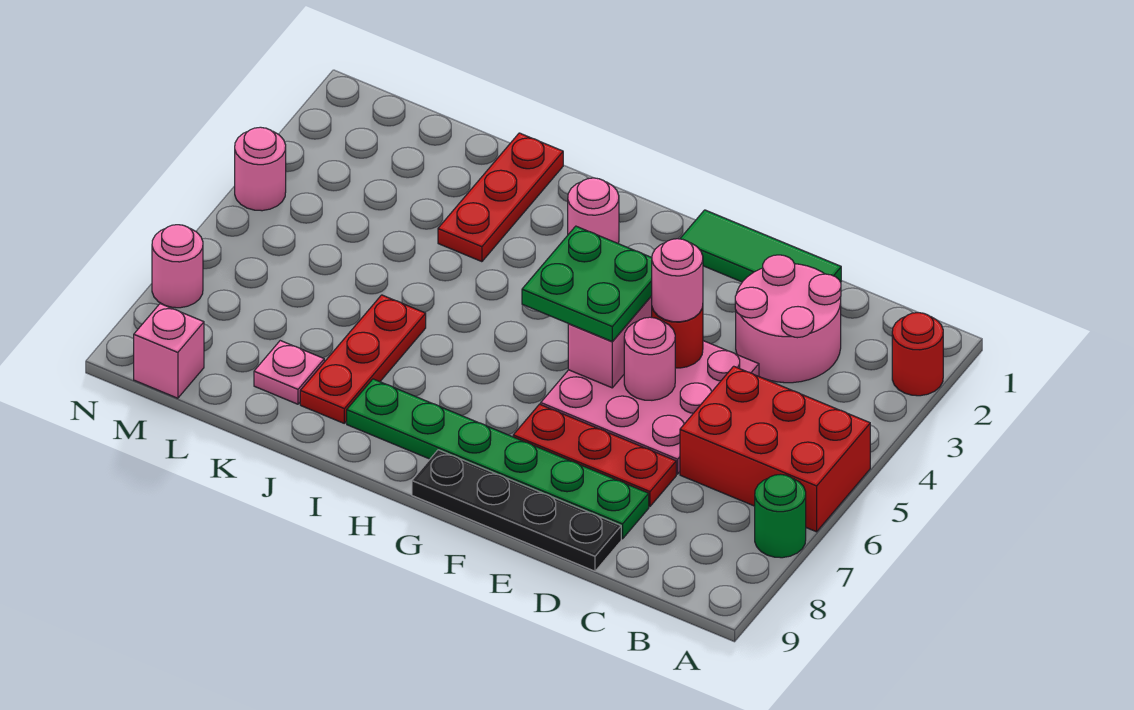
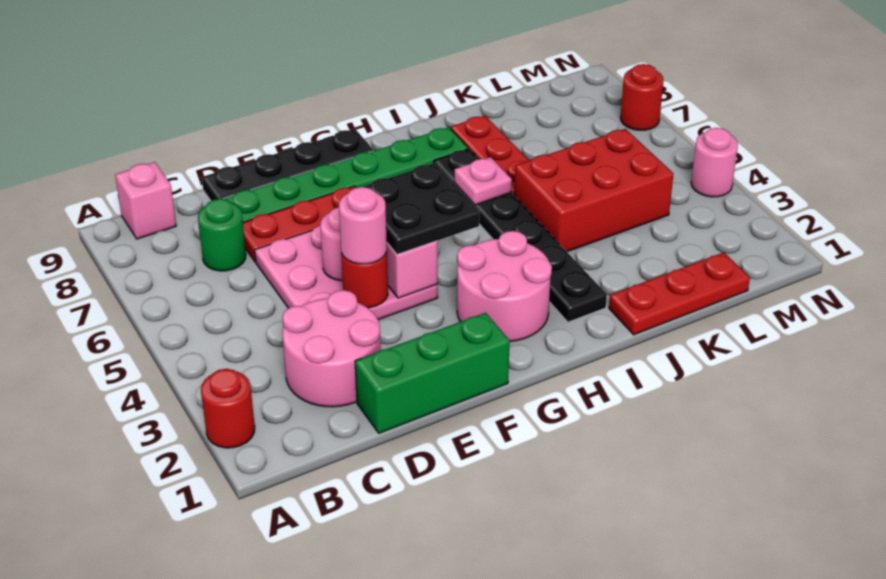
red brick A5:C6 level 1 -> red brick J4:L5 level 1
green round brick A7 level 1 -> green round brick C7 level 1
green tile D1:F1 level 1 -> green brick D1:F1 level 1
green plate F4:G5 level 3 -> black plate F4:G5 level 3
pink round brick H2 level 1 -> pink round brick G2:H3 level 1
none -> black plate I2:I7 level 1
red plate J1:J3 level 1 -> red plate J1:L1 level 1
pink plate K8 level 1 -> pink plate I6 level 2
pink brick M9 level 1 -> pink brick B9 level 1
pink round brick N7 level 1 -> red round brick N7 level 1

